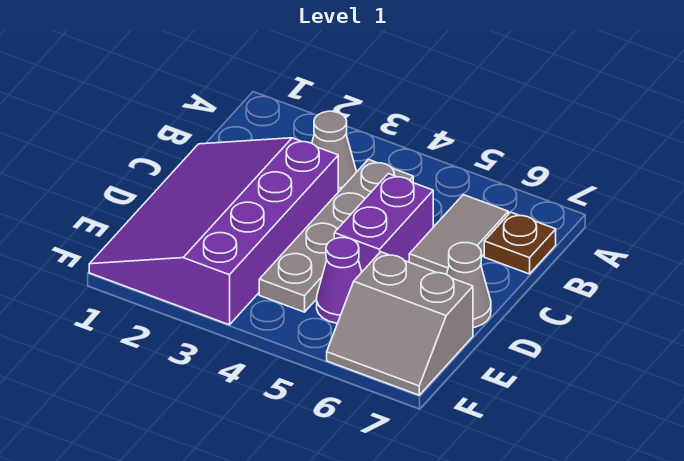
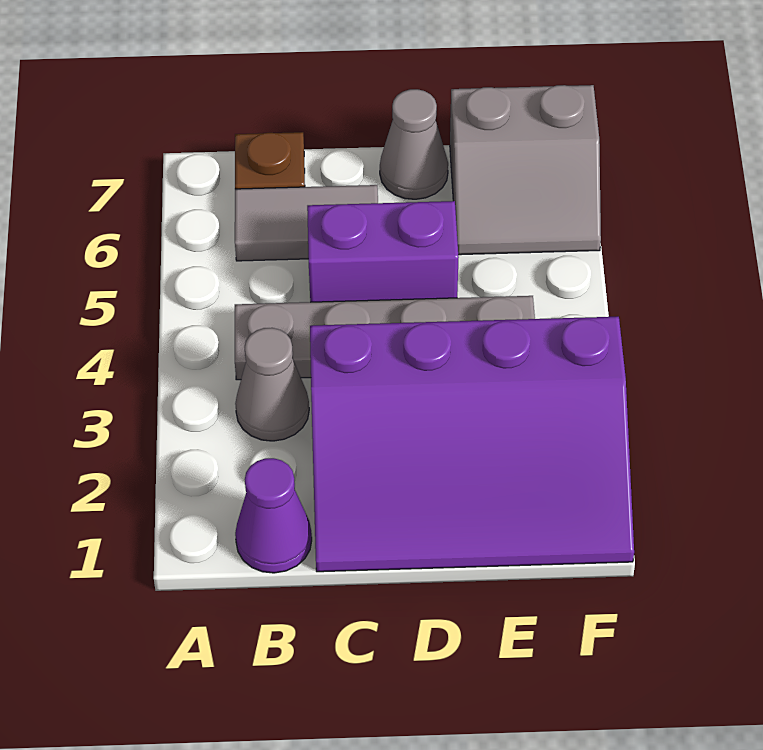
purple cone E5 level 1 -> purple cone B1 level 1
grey slope E6:F7 level 1 top E -> grey slope E6:F7 level 1 top 7

